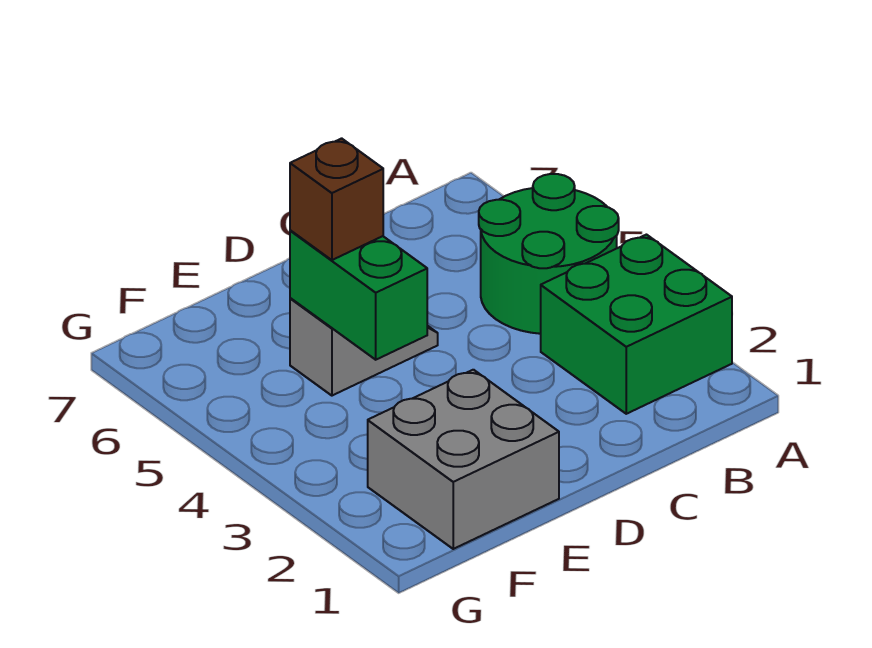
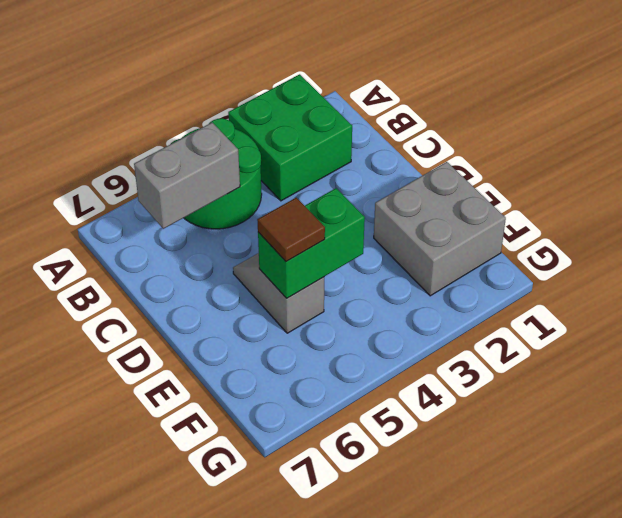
none -> grey brick B5:B6 level 2
brown brick E5 level 3 -> brown tile E5 level 3

